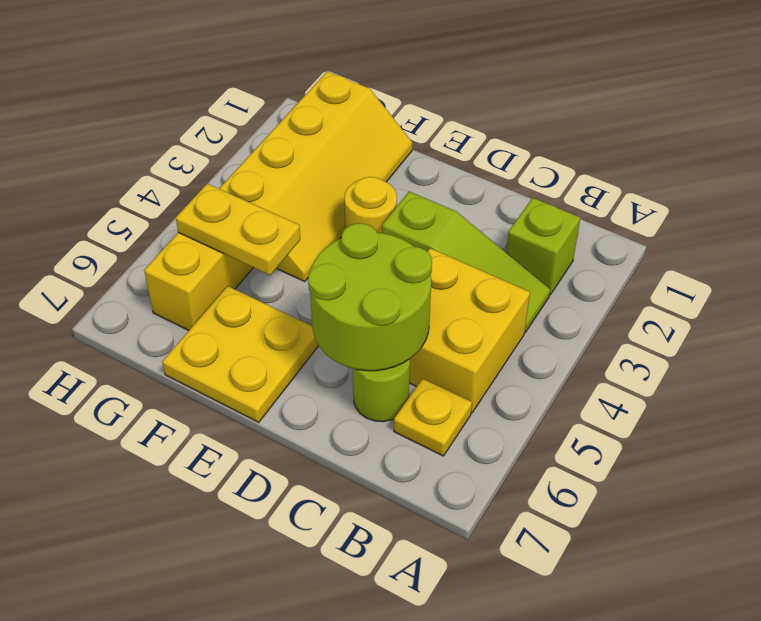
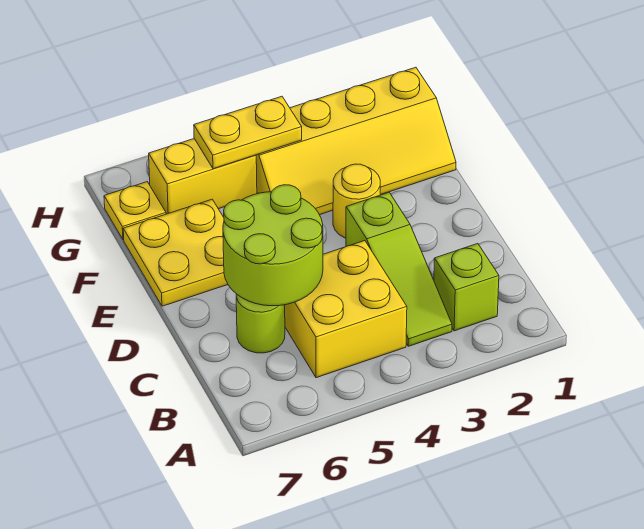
yellow plate B6 level 1 -> yellow plate G7 level 1
yellow plate F5:G5 level 2 -> yellow plate G4:G5 level 2

